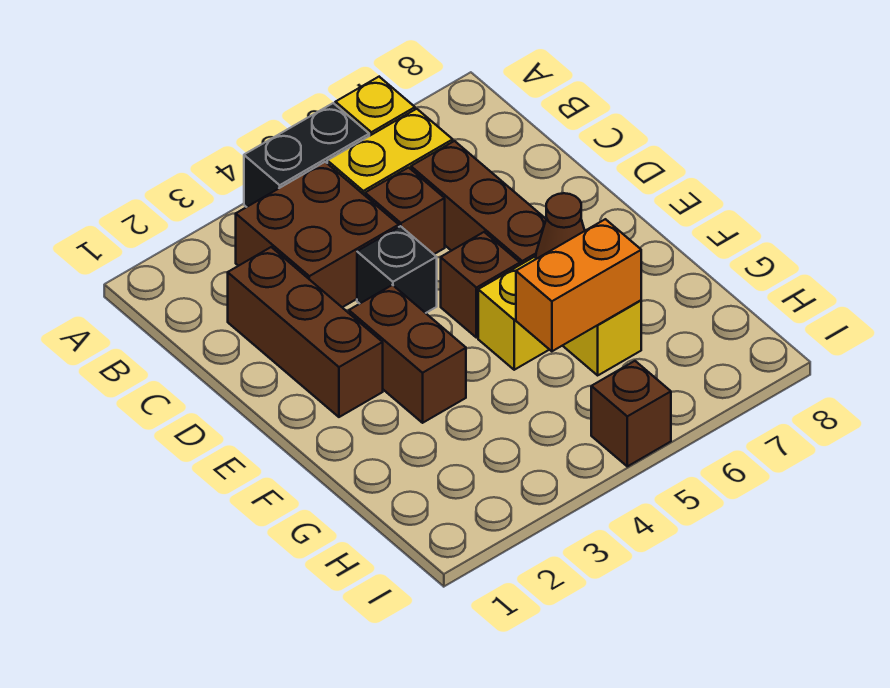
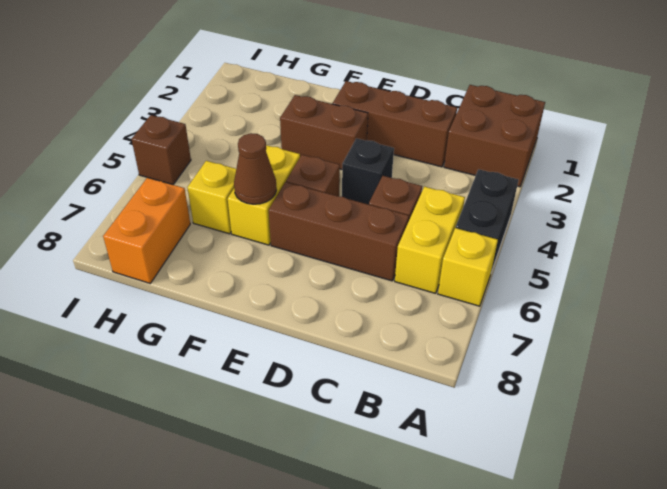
brown brick B3:C4 level 1 -> brown brick A1:B2 level 1
orange brick G5:G6 level 2 -> orange brick H7:H8 level 1

